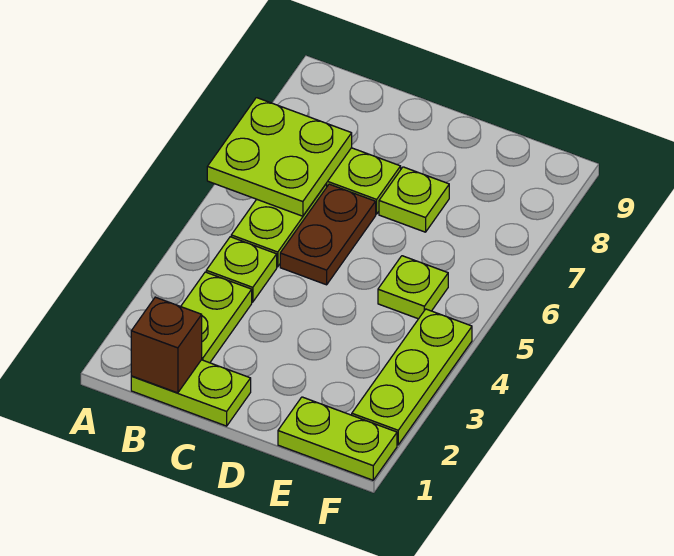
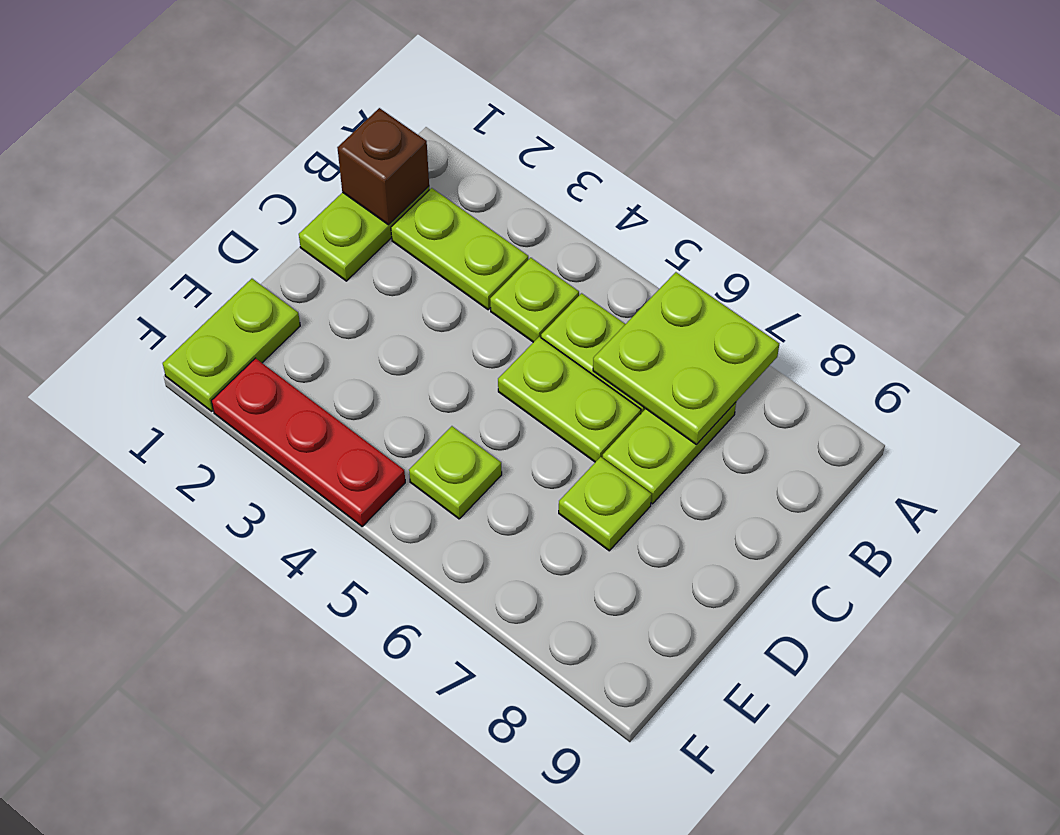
brown plate C5:C6 level 1 -> lime plate C5:C6 level 1
lime plate F2:F4 level 1 -> red plate F2:F4 level 1

